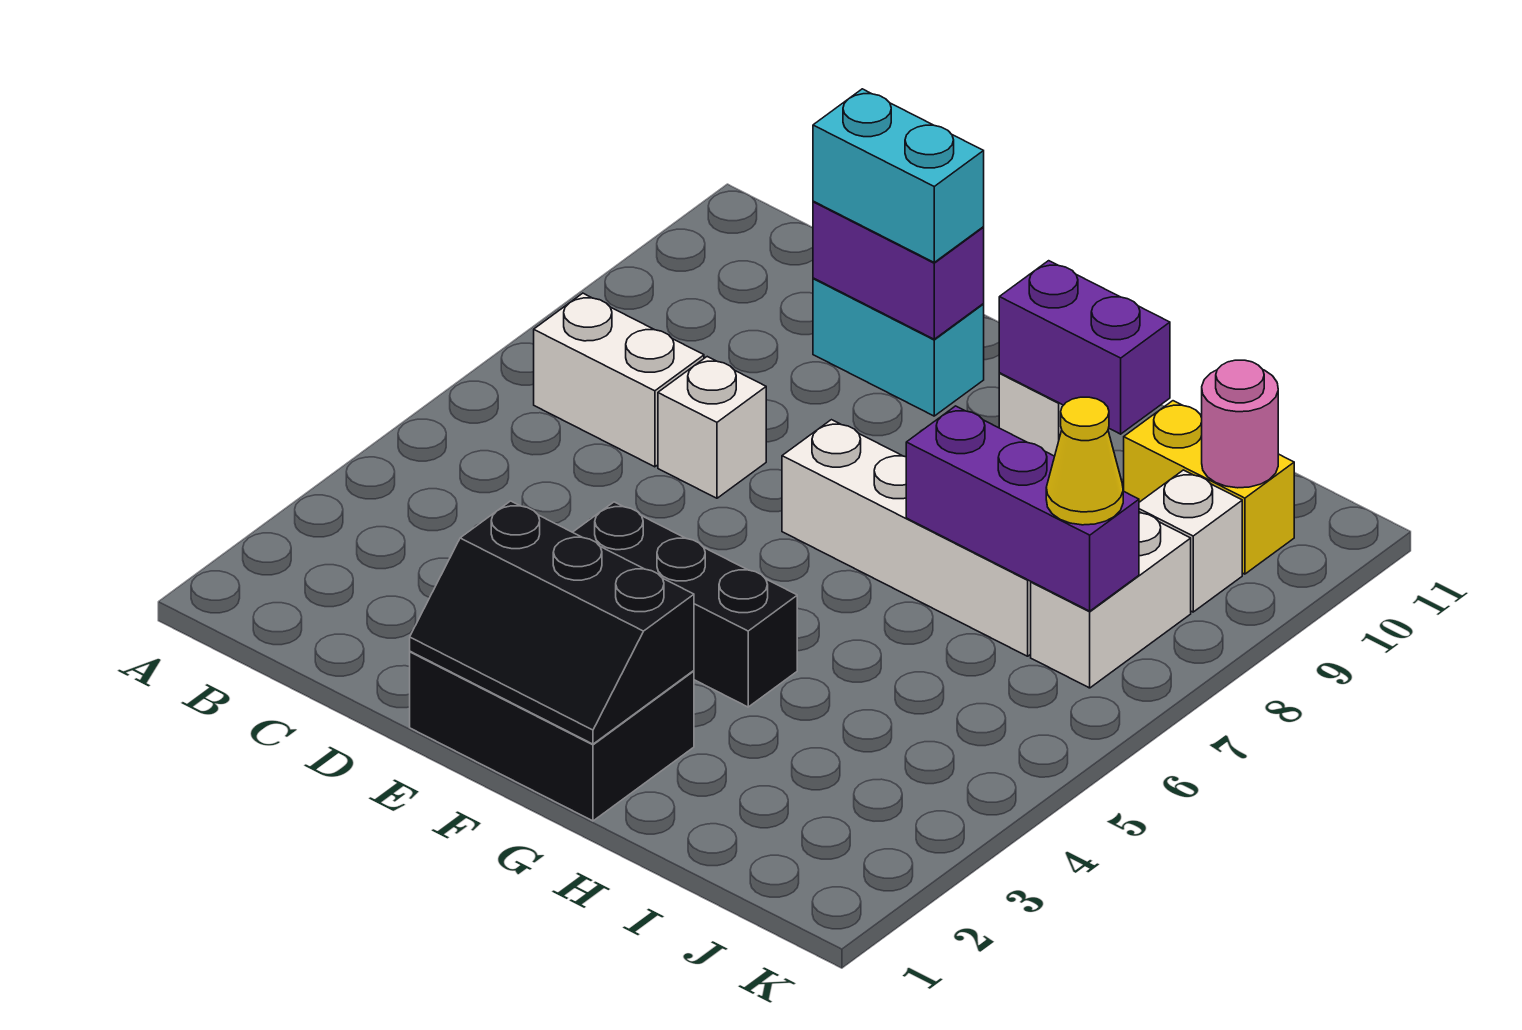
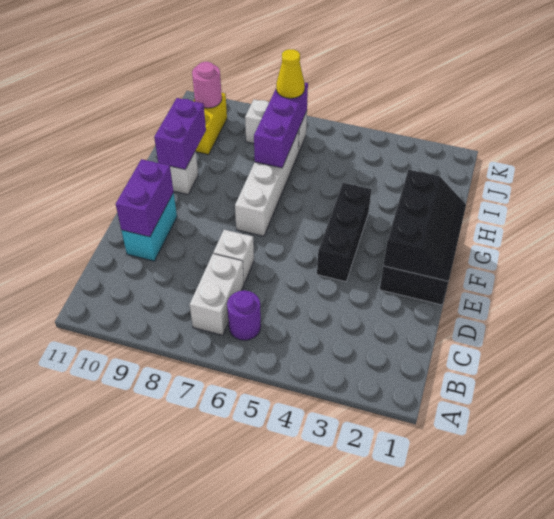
none -> purple round brick B6 level 1
cyan brick D10:E10 level 3 -> none
white brick J9 level 1 -> none

